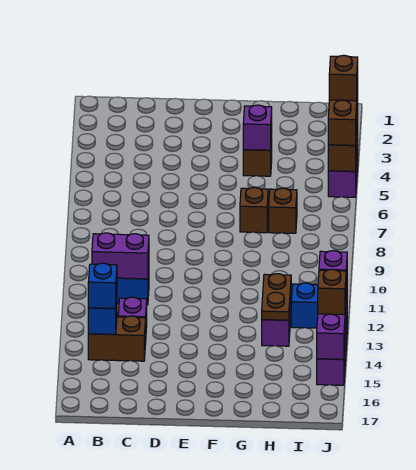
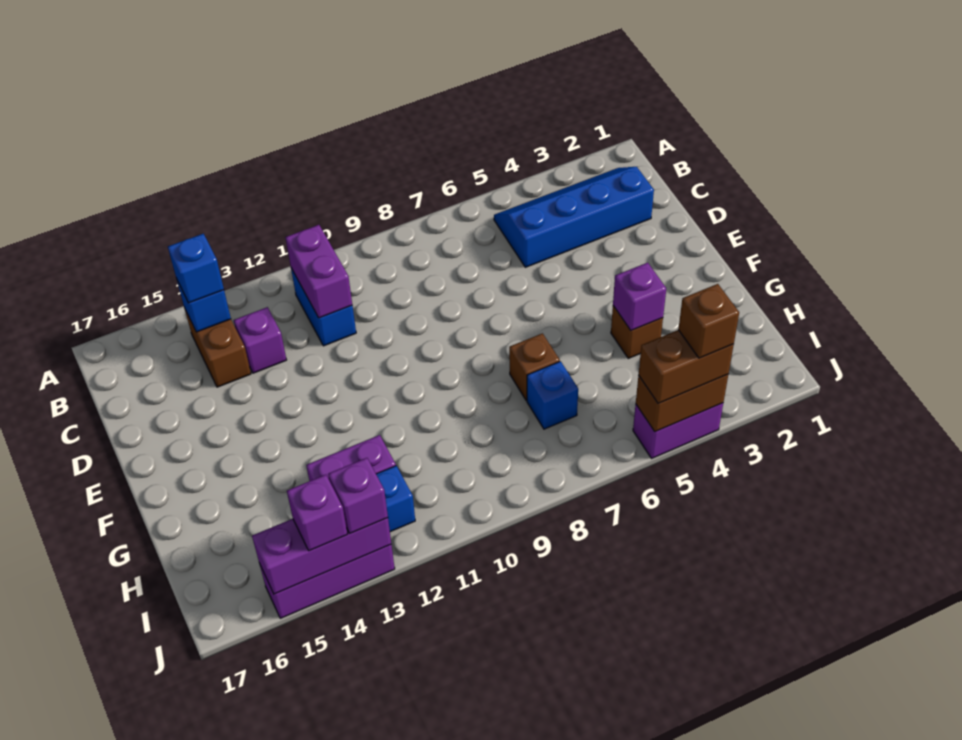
none -> blue slope B2:C5 level 1 top C
brown brick H7 level 1 -> blue brick H7 level 1
brown plate H12:H13 level 2 -> none
brown brick J14 level 3 -> purple brick J14 level 3

